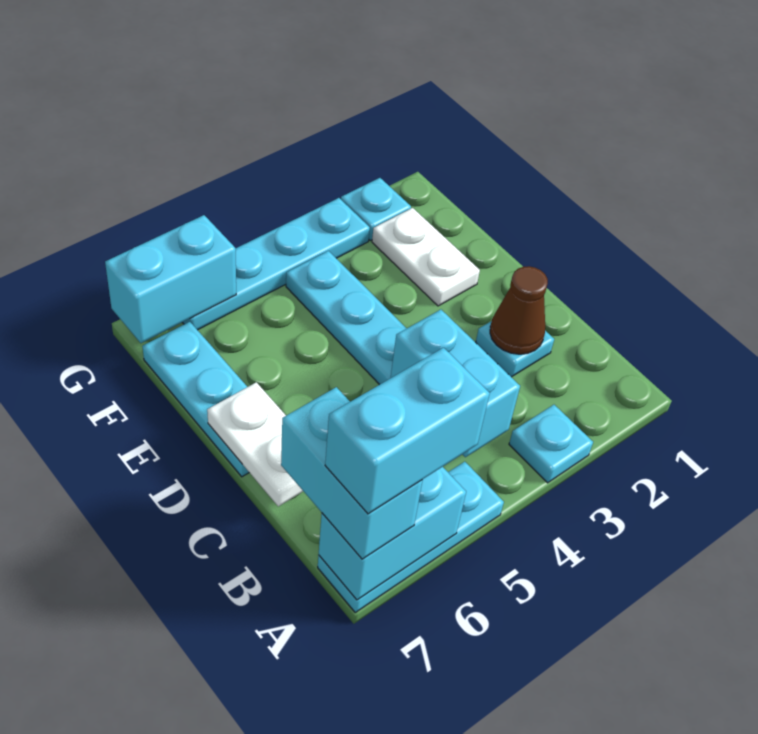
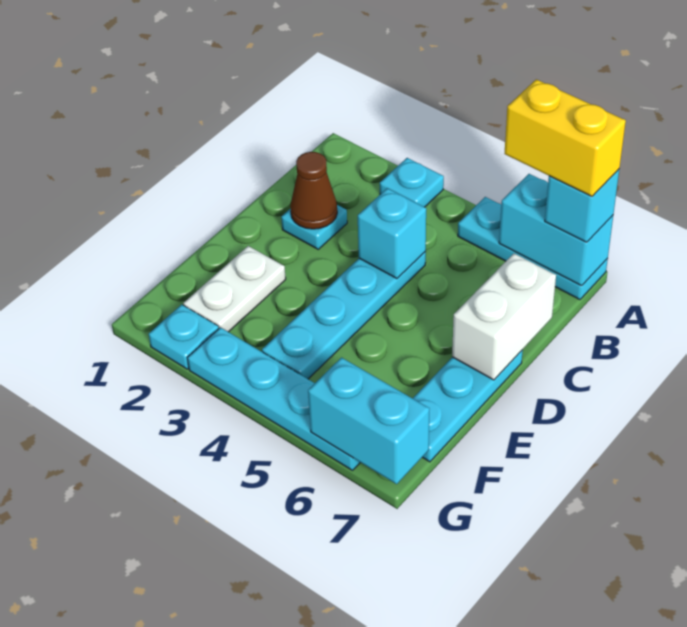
cyan brick A6:A7 level 4 -> yellow brick A6:A7 level 4
cyan brick A7:B7 level 3 -> cyan brick A7 level 3
cyan brick B4:C4 level 2 -> cyan brick C4 level 2
white plate C7:D7 level 2 -> white brick C7:D7 level 2

